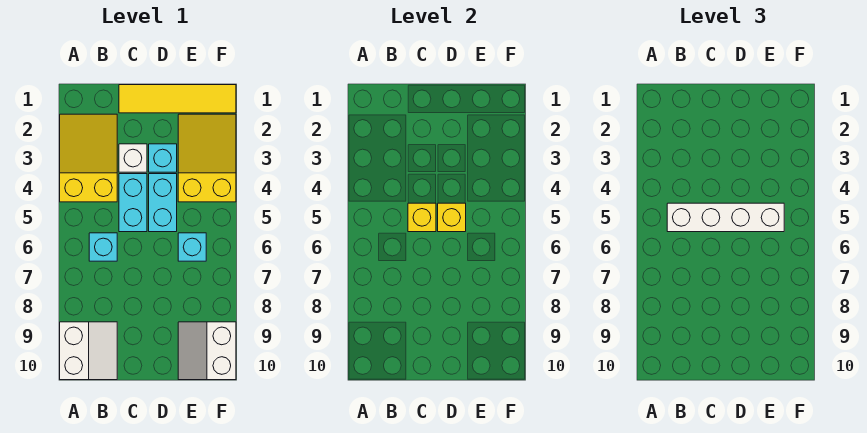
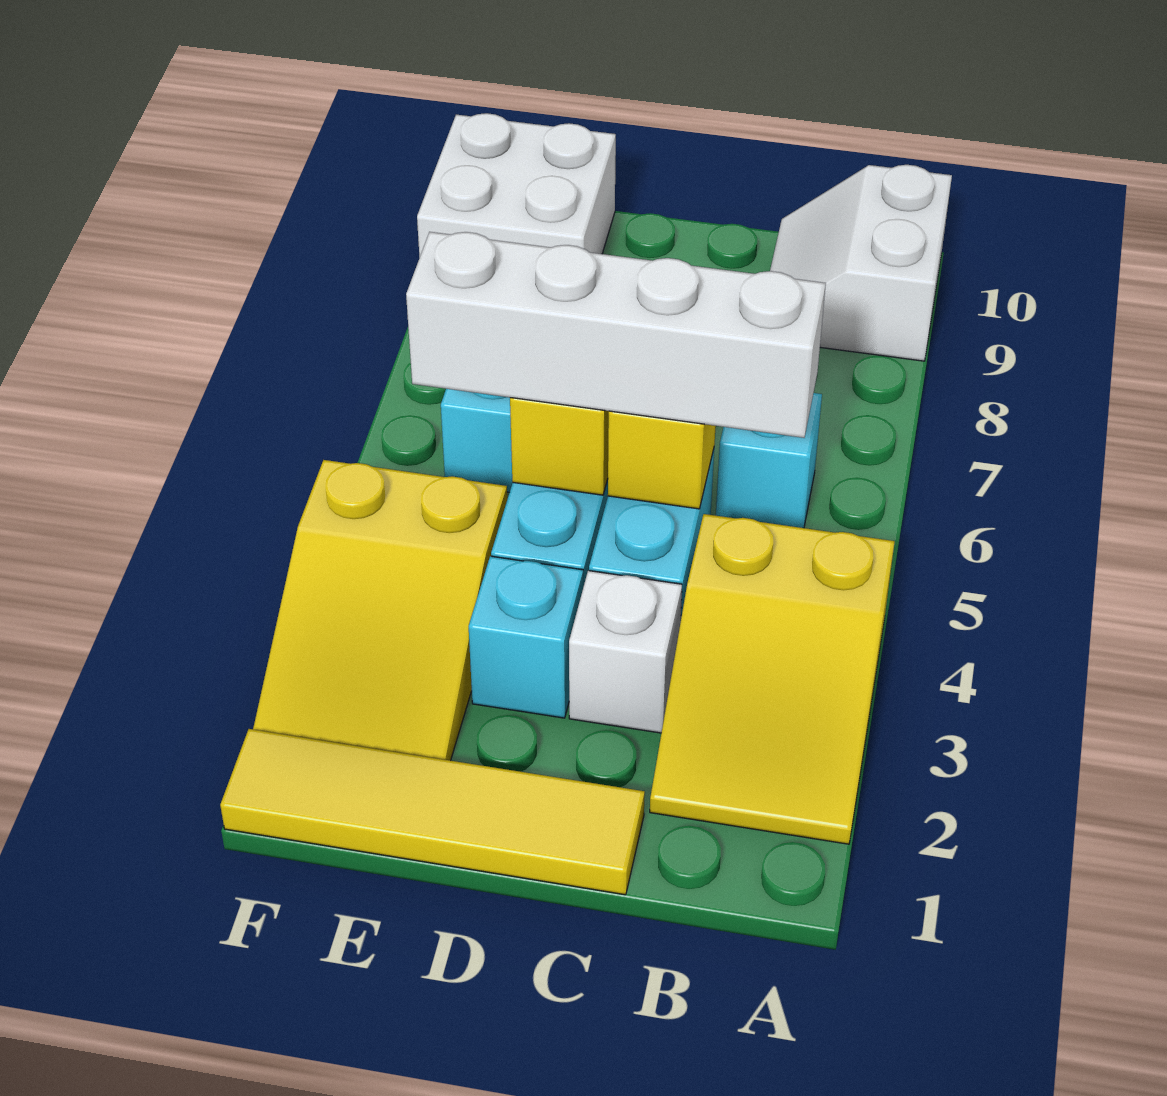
white slope E9:F10 level 1 top F -> white brick E9:F10 level 1

